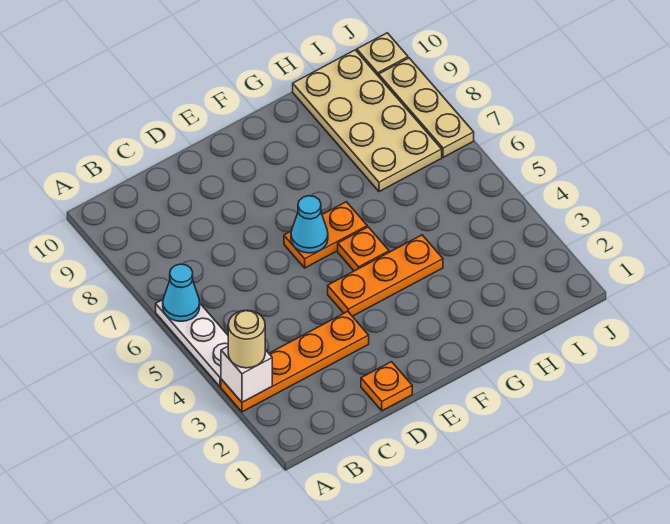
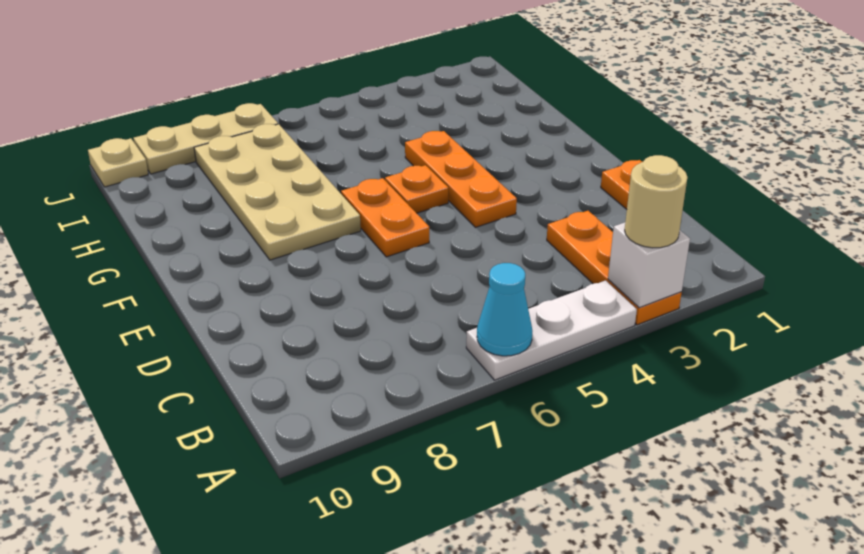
orange plate A3:D3 level 1 -> orange plate A3:C3 level 1
cyan cone E6 level 2 -> none
tan plate H7:I10 level 1 -> tan plate F7:I8 level 1

